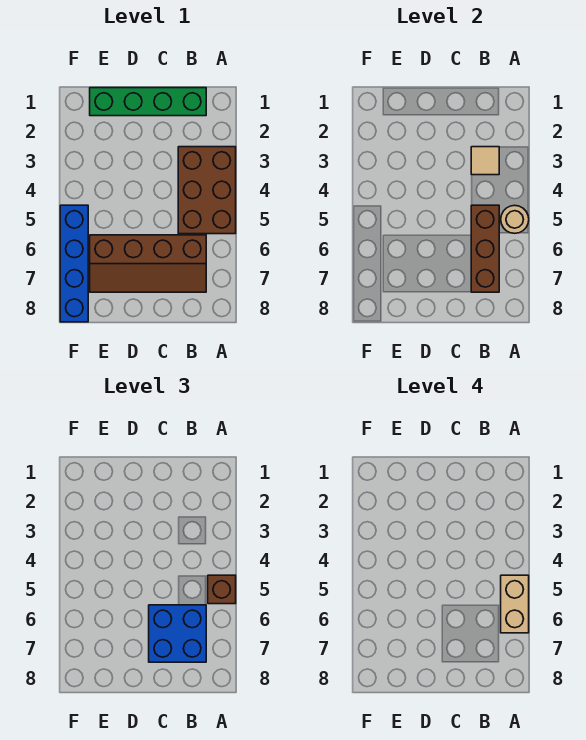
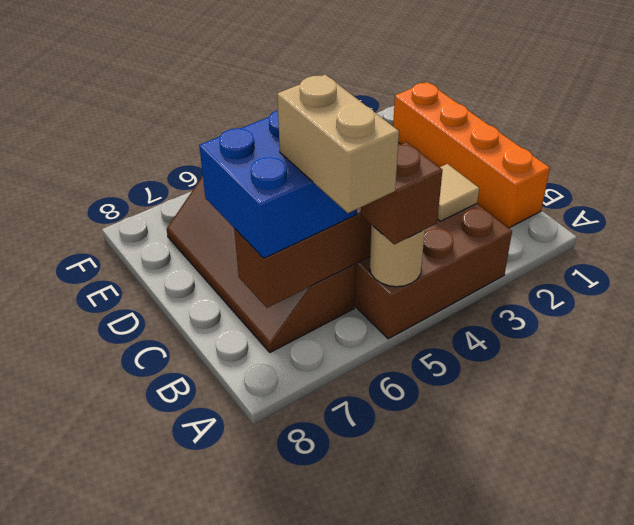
tan brick A5:A6 level 4 -> tan brick A6:B6 level 4
green brick B1:E1 level 1 -> orange brick B1:E1 level 1
blue brick F5:F8 level 1 -> none

